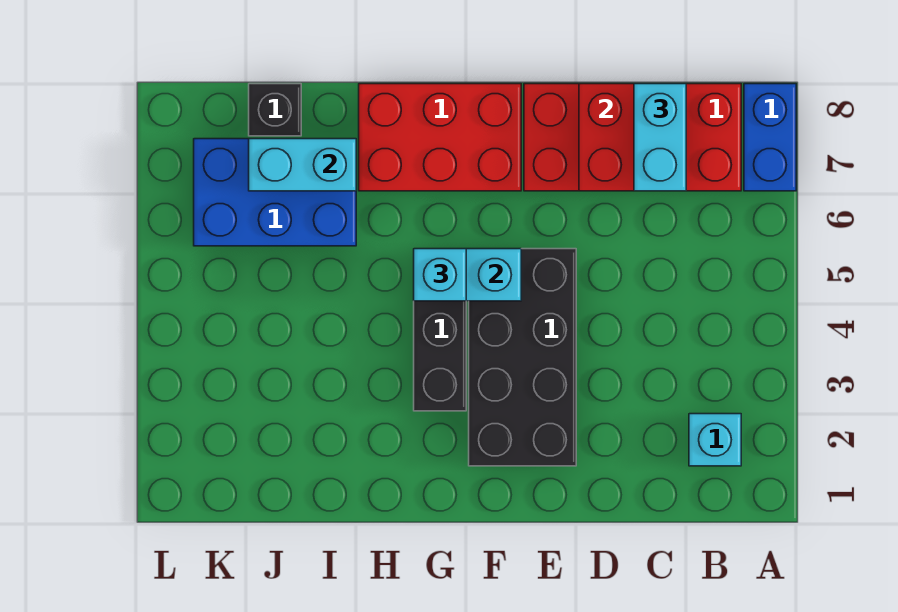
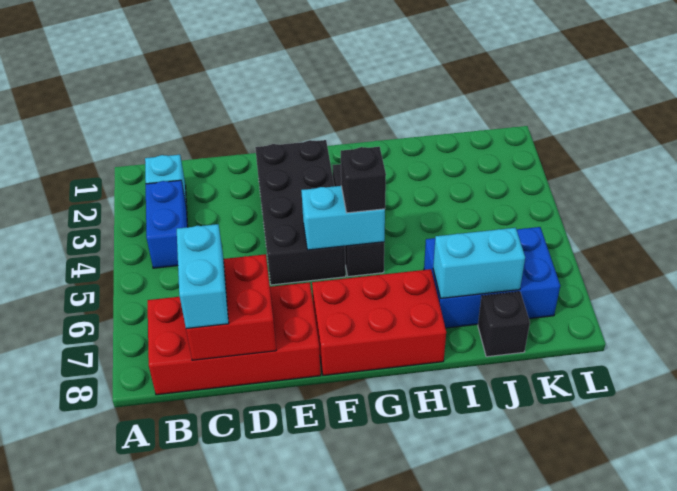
blue brick A7:A8 level 1 -> blue brick B3:B4 level 1
cyan brick G5 level 3 -> black brick G5 level 3

